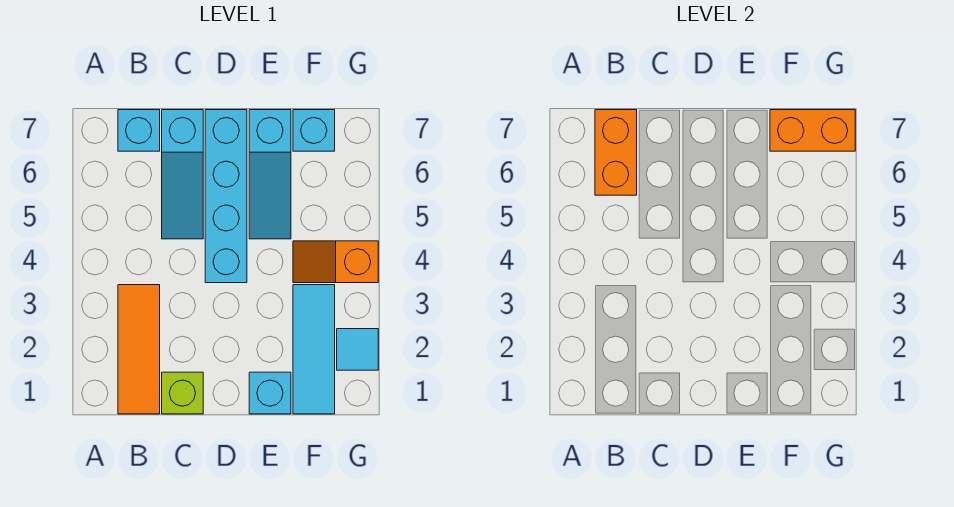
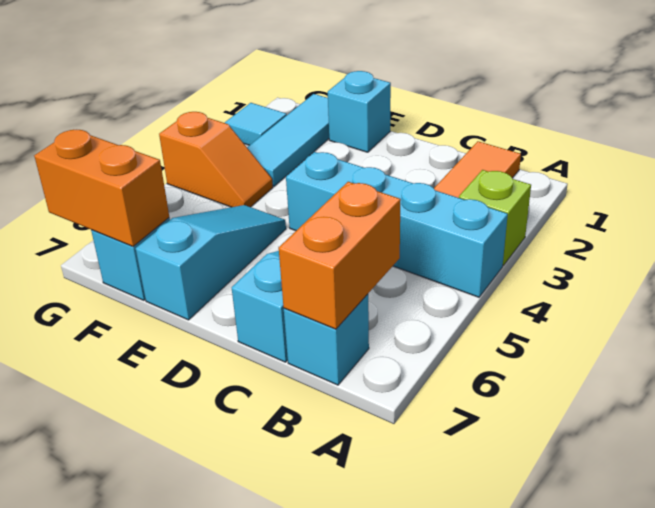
lime brick C1 level 1 -> lime brick A3 level 1
cyan brick D4:D7 level 1 -> cyan brick A4:D4 level 1

